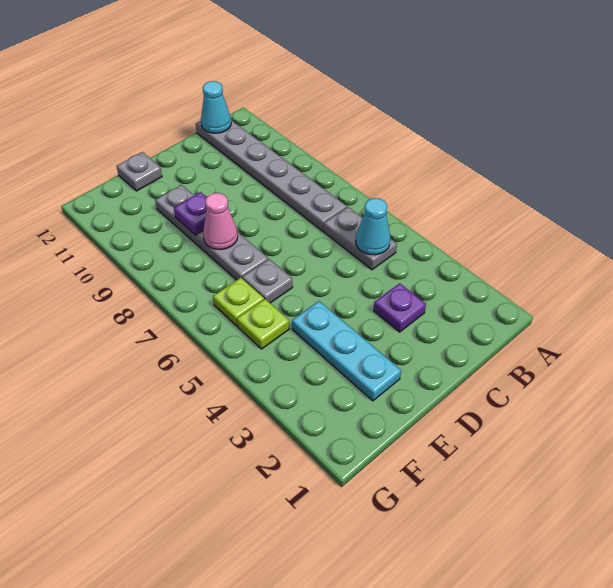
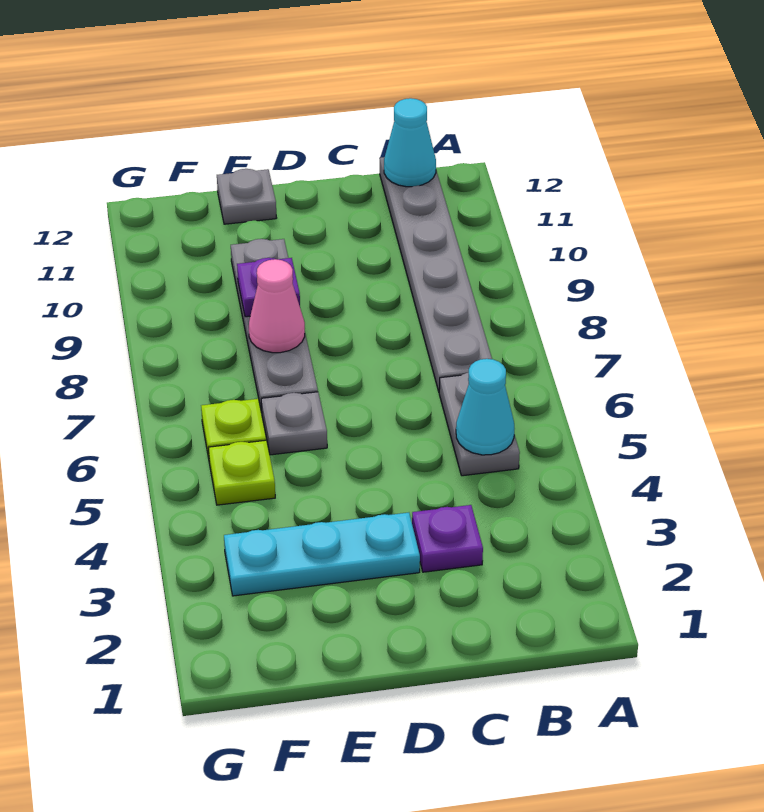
cyan plate E2:E4 level 1 -> cyan plate D3:F3 level 1

